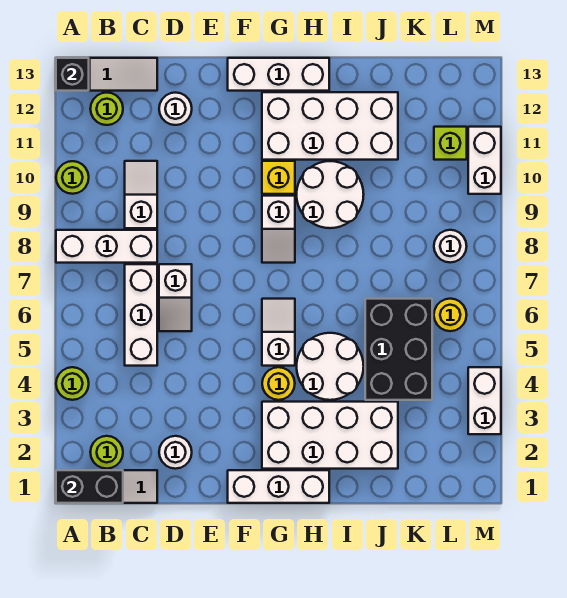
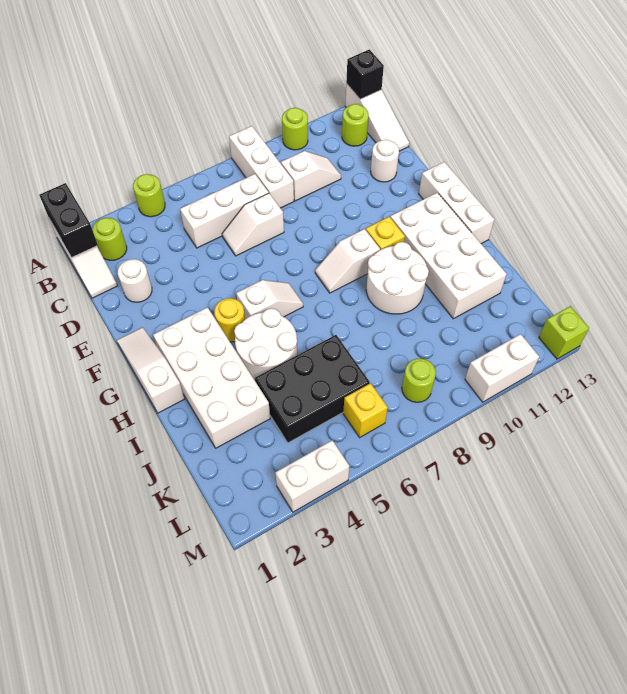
white brick F1:H1 level 1 -> white slope F1:H1 level 1 top H
yellow round brick L6 level 1 -> yellow brick L6 level 1
white round brick L8 level 1 -> lime round brick L8 level 1
lime brick L11 level 1 -> lime brick M13 level 1

